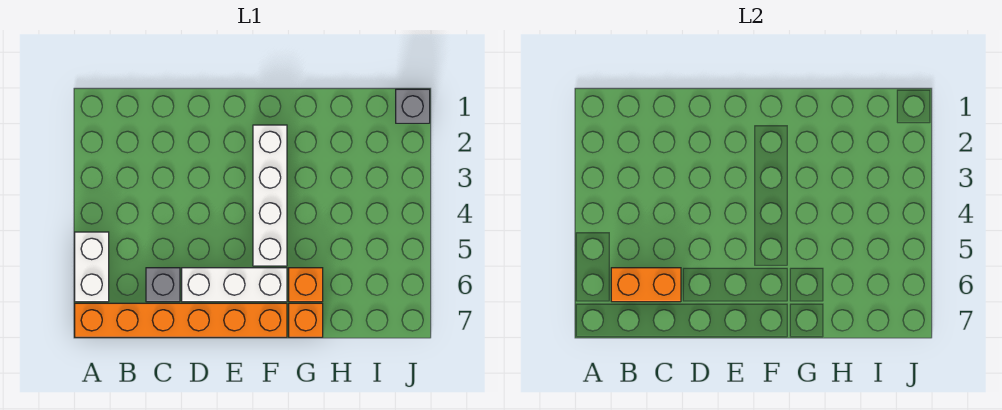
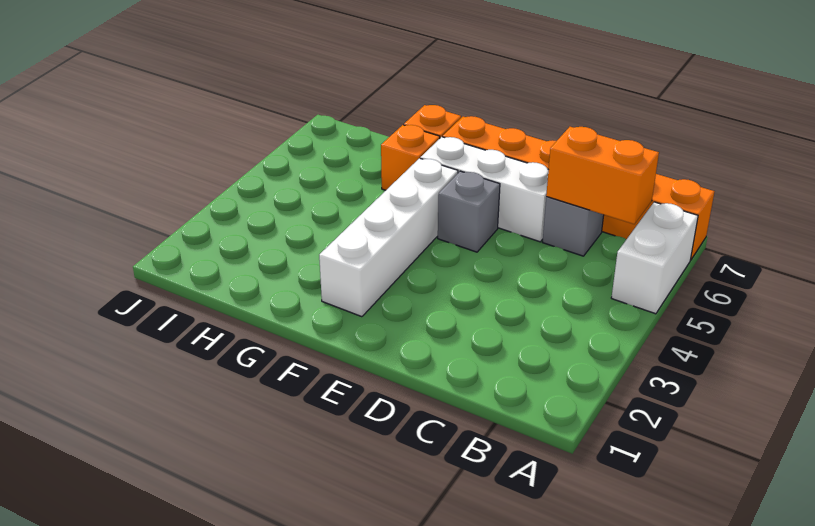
grey brick J1 level 1 -> grey brick E5 level 1

